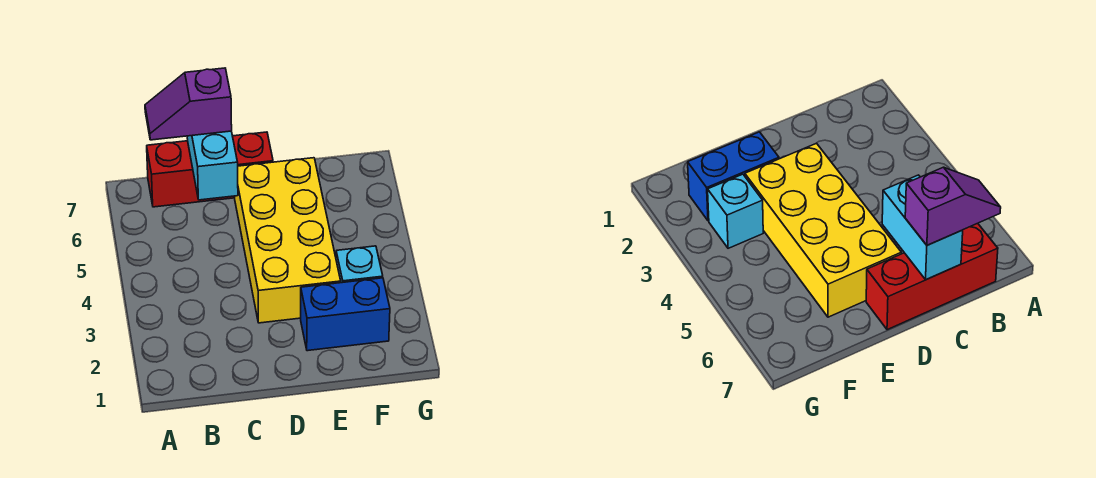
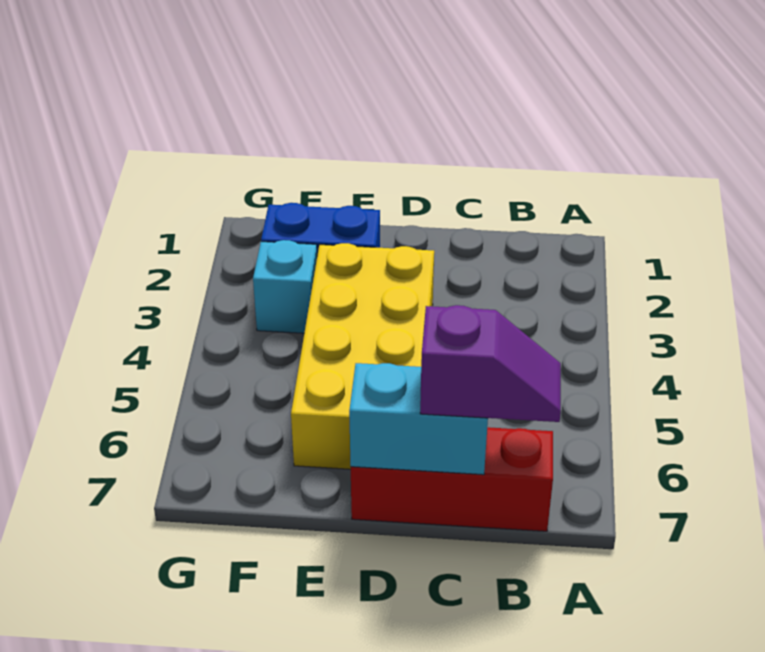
cyan brick C6:C7 level 2 -> cyan brick C7:D7 level 2

